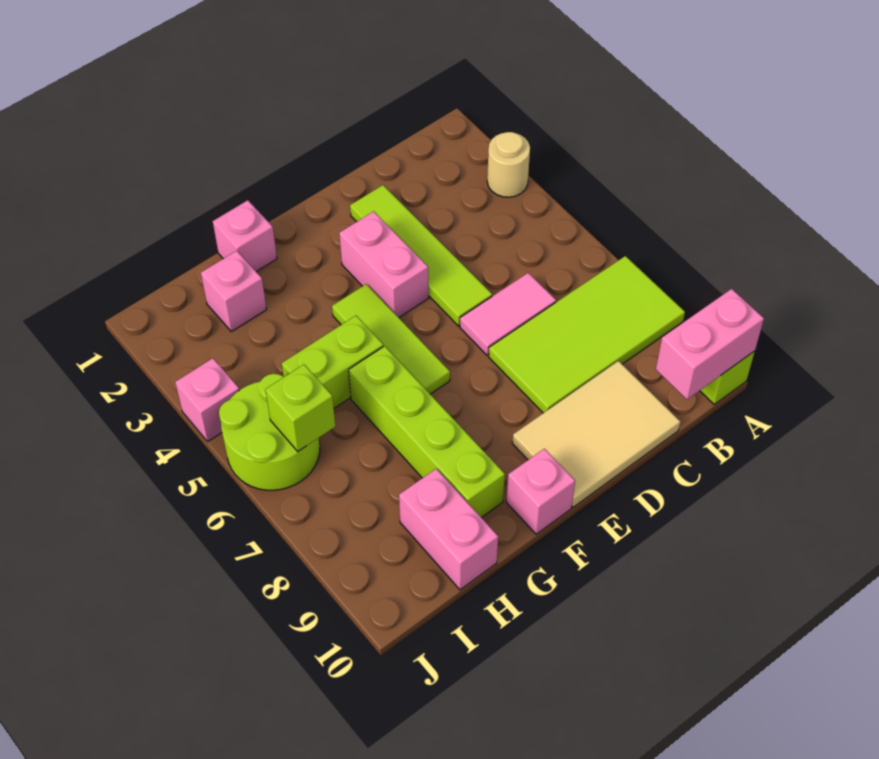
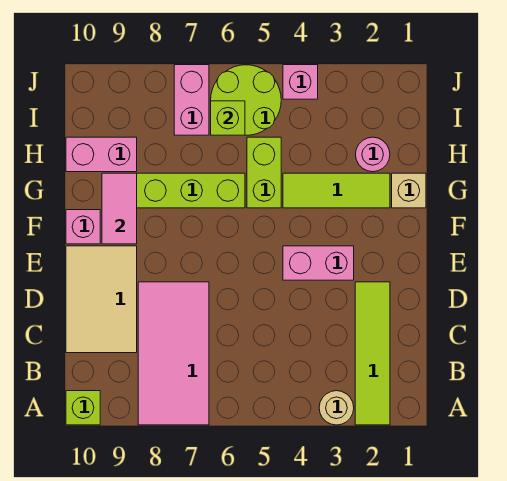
lime tile A7:D8 level 1 -> pink tile A7:D8 level 1
pink brick A10:B10 level 2 -> pink brick I7:J7 level 1
pink tile C6:D6 level 1 -> pink tile F9:G9 level 2
lime tile D2:D5 level 1 -> lime tile A2:D2 level 1
lime tile F4:F6 level 1 -> lime tile G2:G4 level 1
pink brick G1 level 1 -> tan brick G1 level 1
pink brick H2 level 1 -> pink round brick H2 level 1

